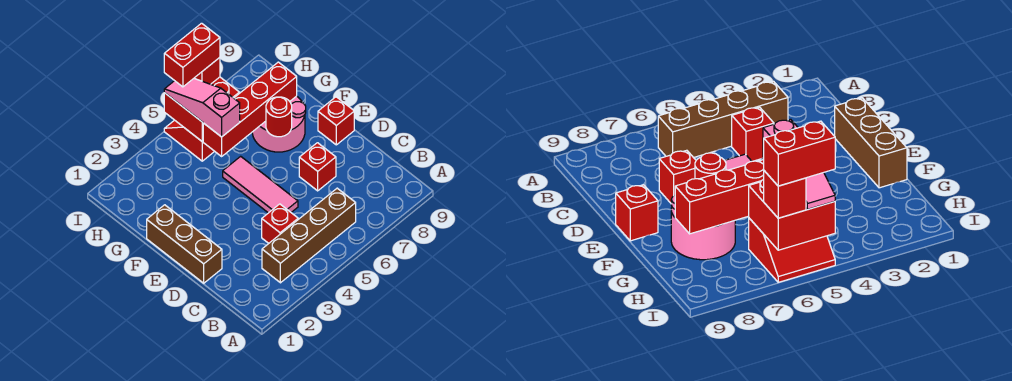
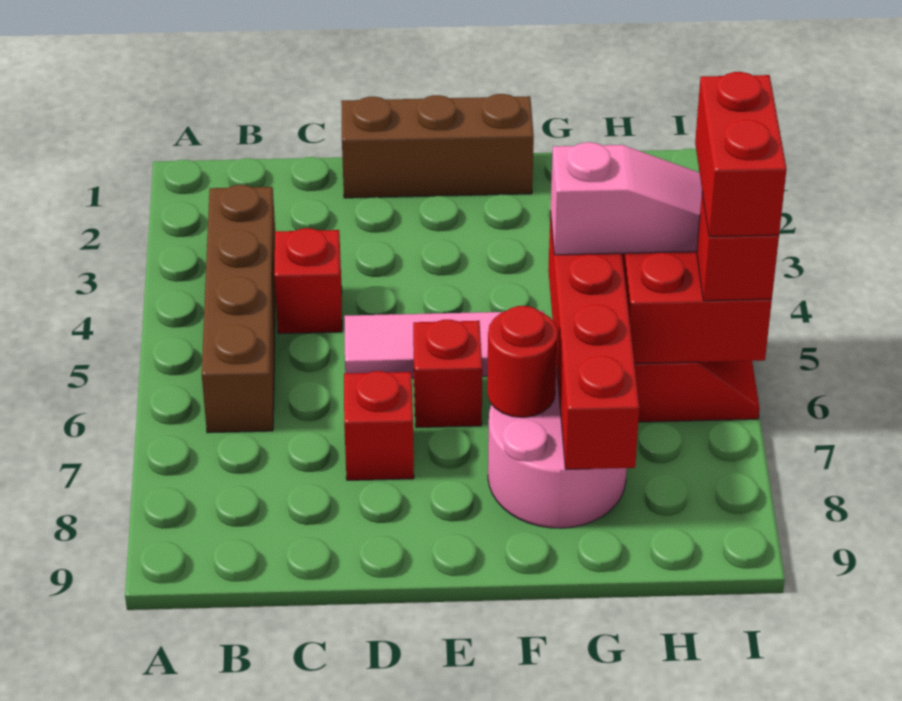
red brick E9 level 1 -> red brick E6 level 1

